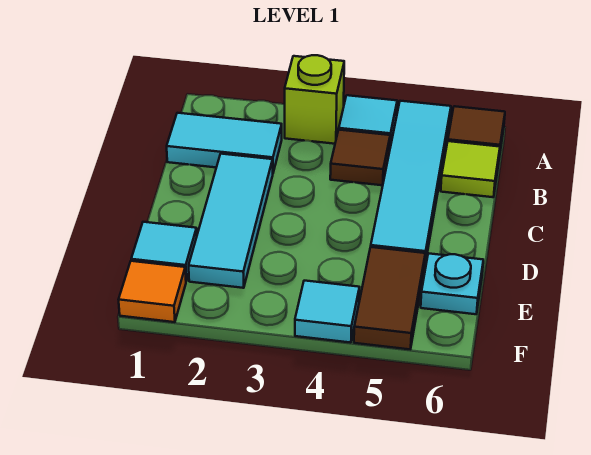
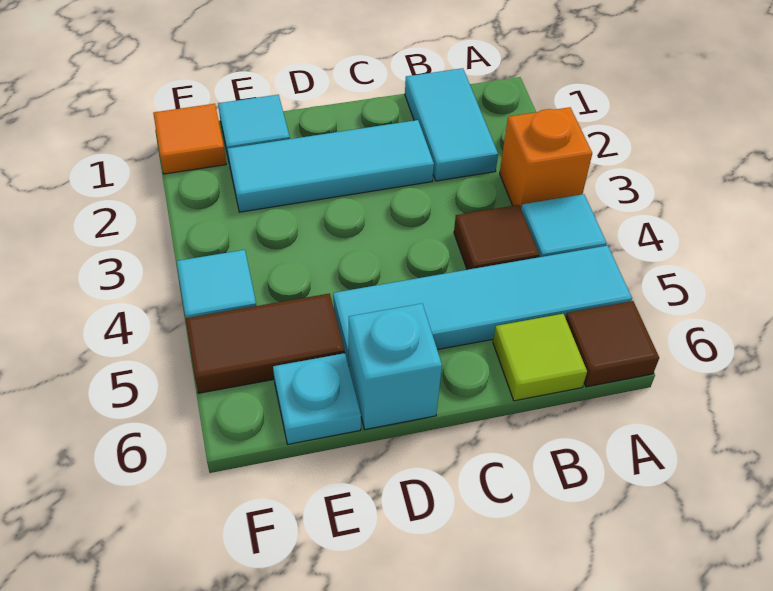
lime brick A3 level 1 -> orange brick A3 level 1
none -> cyan brick D6 level 1

